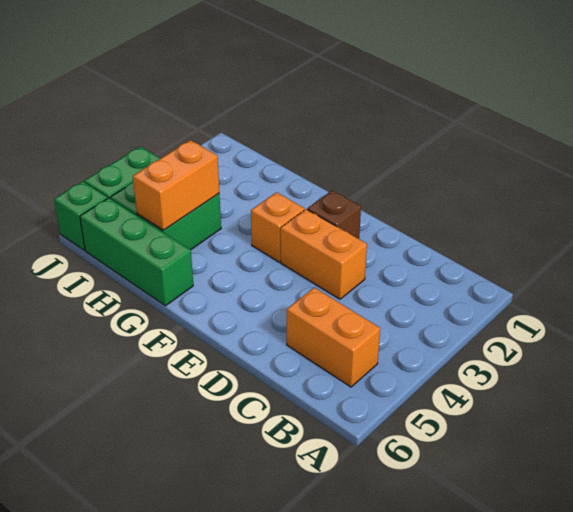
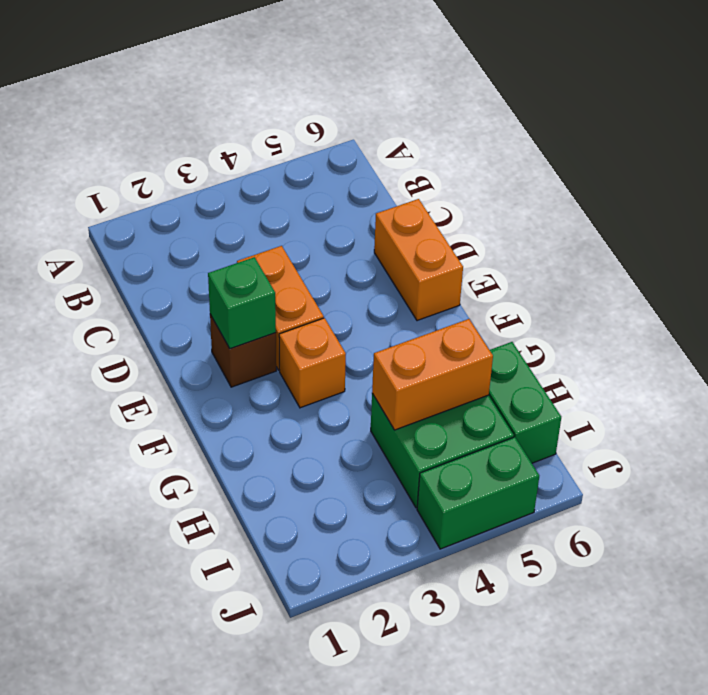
orange brick B5:C5 level 1 -> orange brick D6:E6 level 1
green brick G6:I6 level 1 -> green brick H6:I6 level 1
green brick J6 level 1 -> green brick E2 level 2

